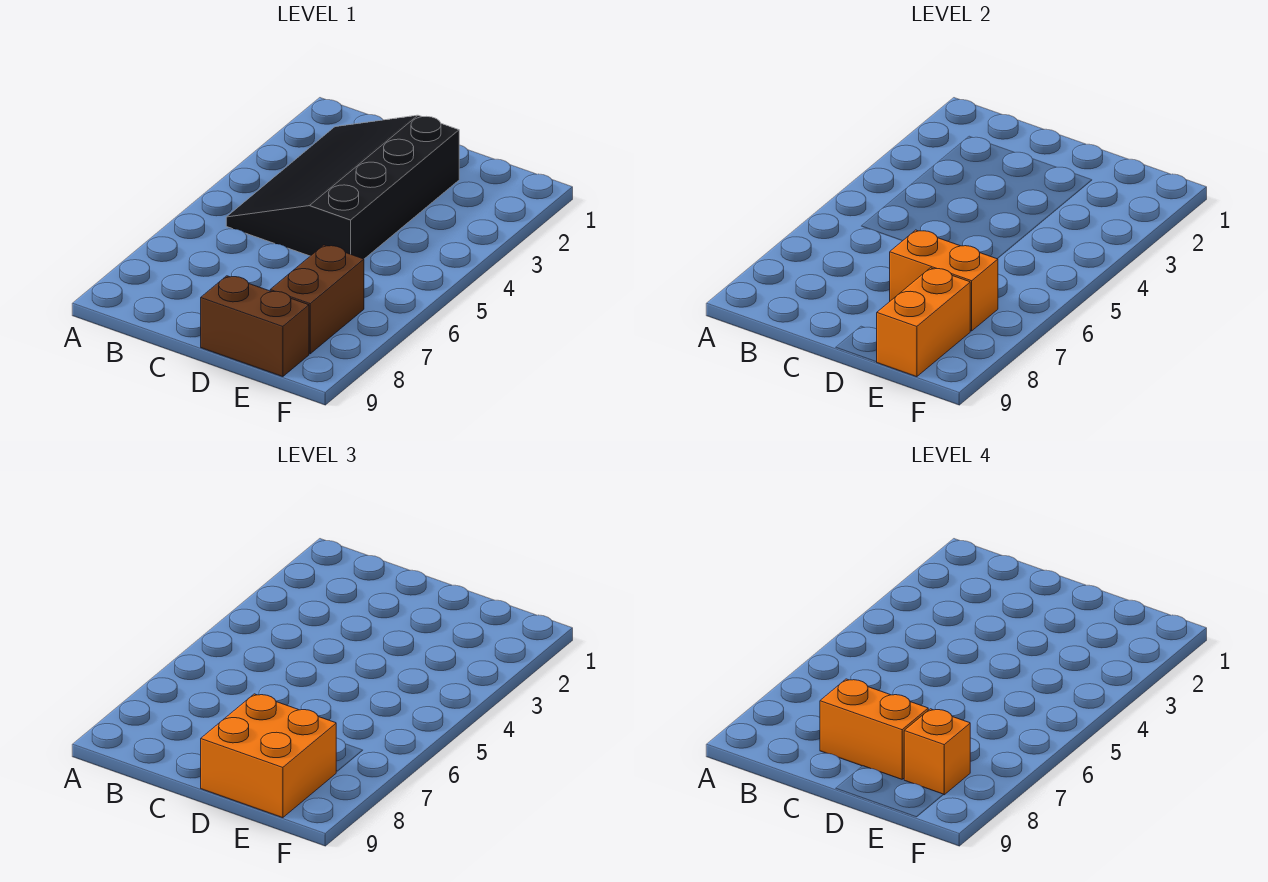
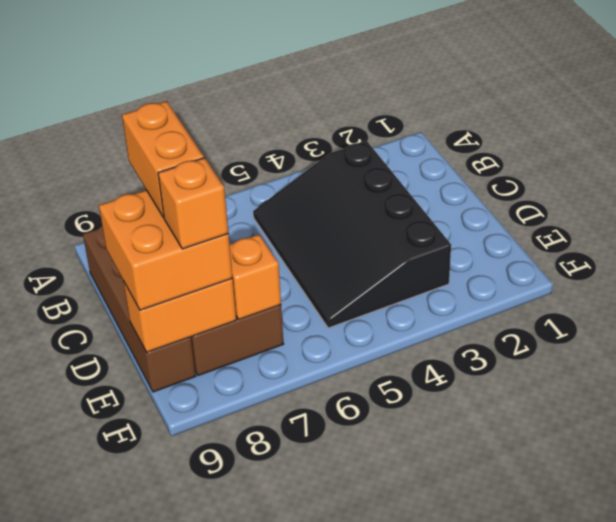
black slope B2:D5 level 1 top D -> black slope B3:E5 level 1 top 3
orange brick D7:E7 level 2 -> orange brick E7 level 2
brown brick D9:E9 level 1 -> brown brick B9:E9 level 1

